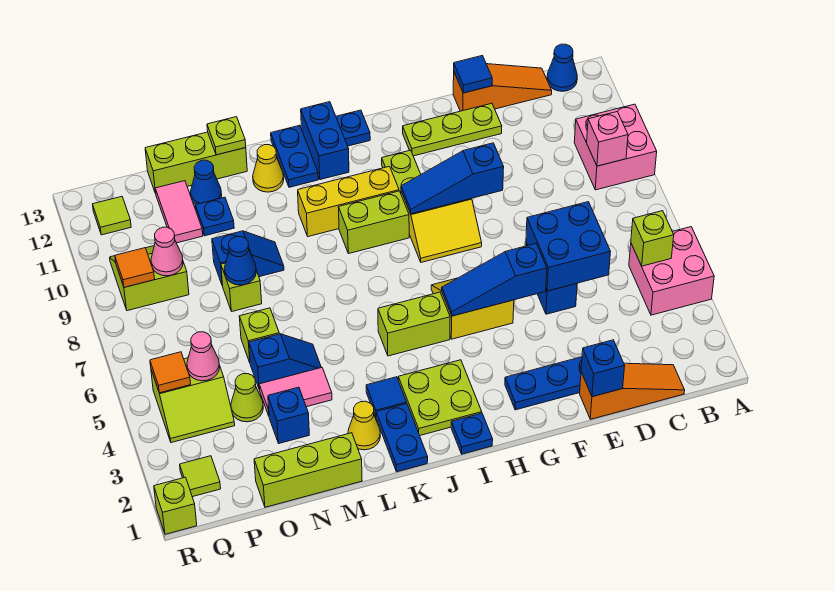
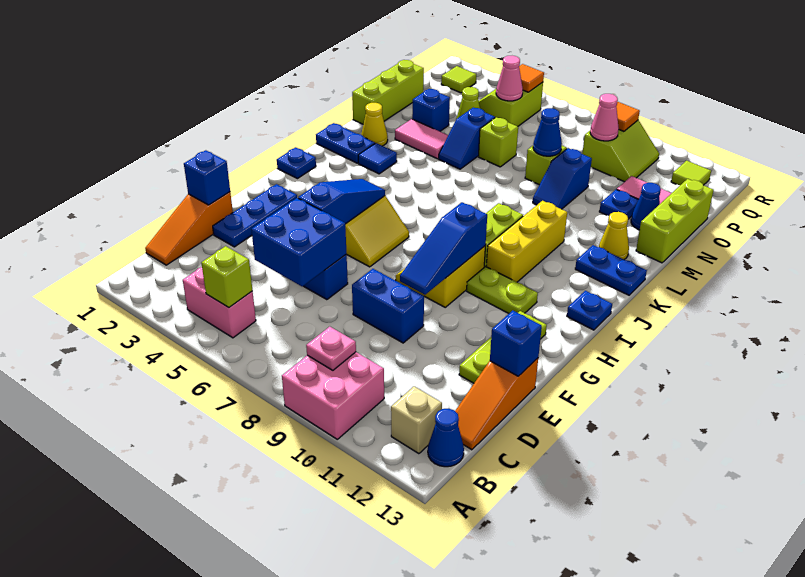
pink brick A4:B5 level 1 -> pink brick B4:B5 level 1
pink brick B9 level 2 -> pink plate B9 level 2
none -> tan brick B12 level 1
blue tile E13 level 2 -> blue brick E13 level 2
blue slope F9:H9 level 2 top F -> blue slope F9:H9 level 2 top H
lime plate I2:J3 level 1 -> none
lime brick I5:J5 level 1 -> none
blue brick J12:J13 level 1 -> blue brick E8:E9 level 1
pink tile M4:N4 level 1 -> pink tile M3:M4 level 1
lime plate M13 level 2 -> none
lime brick R1 level 1 -> none

